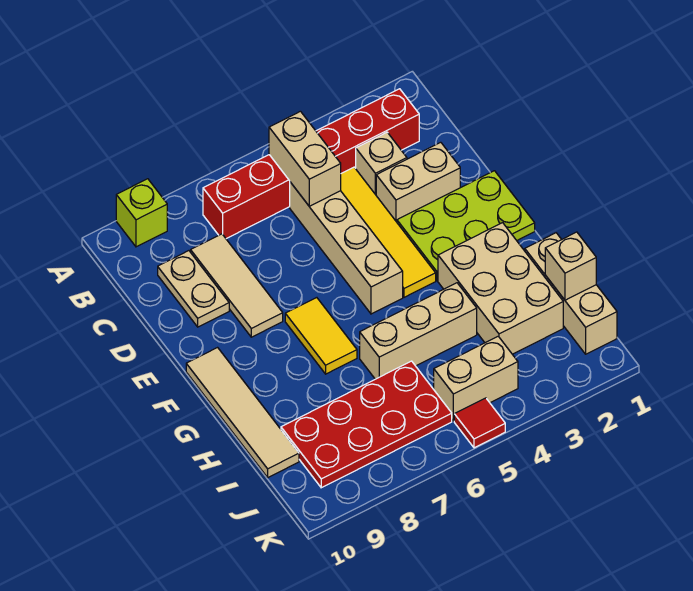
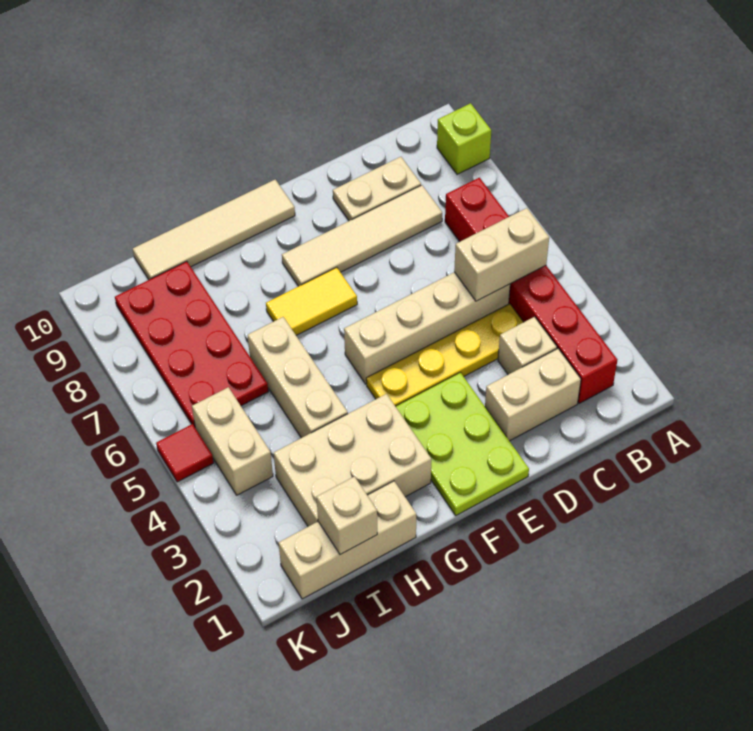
yellow tile C4:F4 level 1 -> yellow plate C4:F4 level 1
tan tile C8:E8 level 1 -> tan tile C8:F8 level 1
tan brick D2:D3 level 1 -> tan brick C2:D2 level 1

